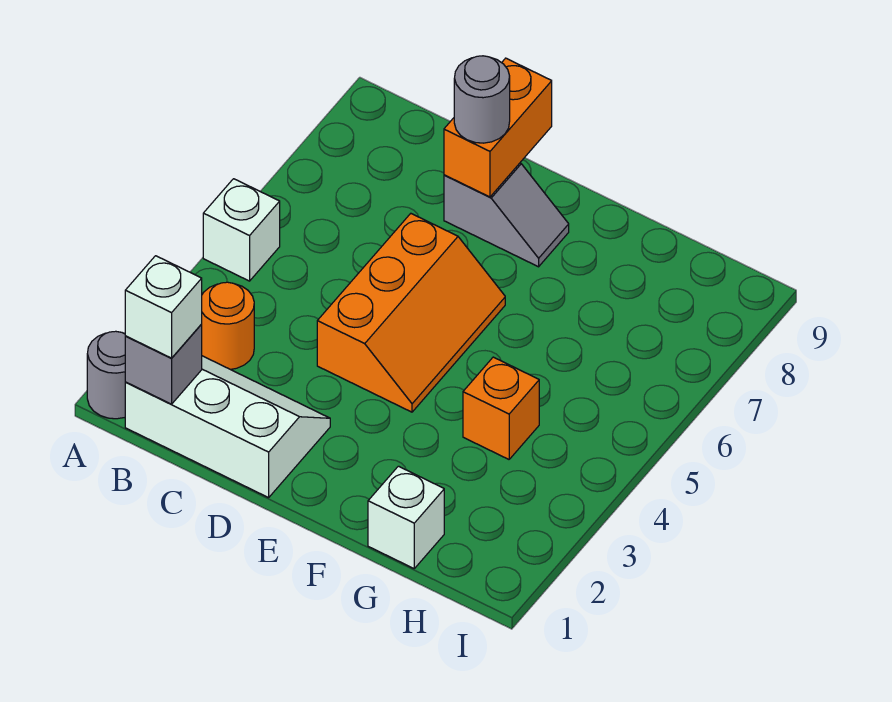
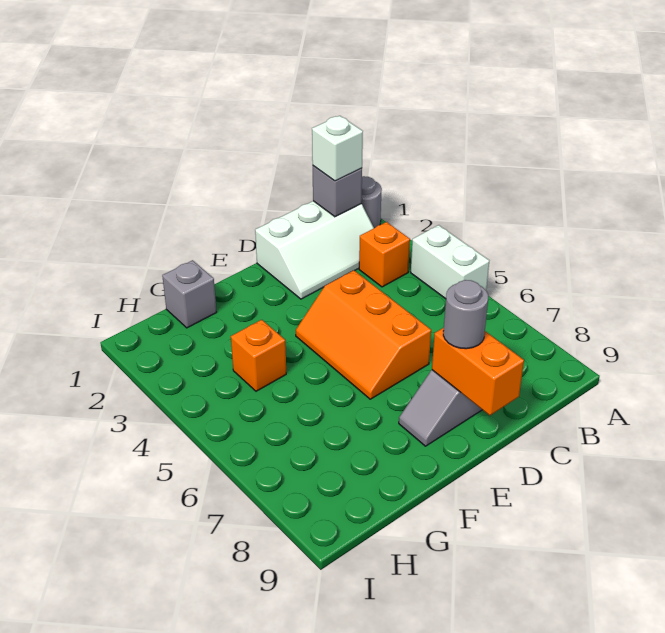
white brick A5 level 1 -> white brick A4:A5 level 1
orange round brick B3 level 1 -> orange brick B3 level 1
white brick G1 level 1 -> grey brick G1 level 1

